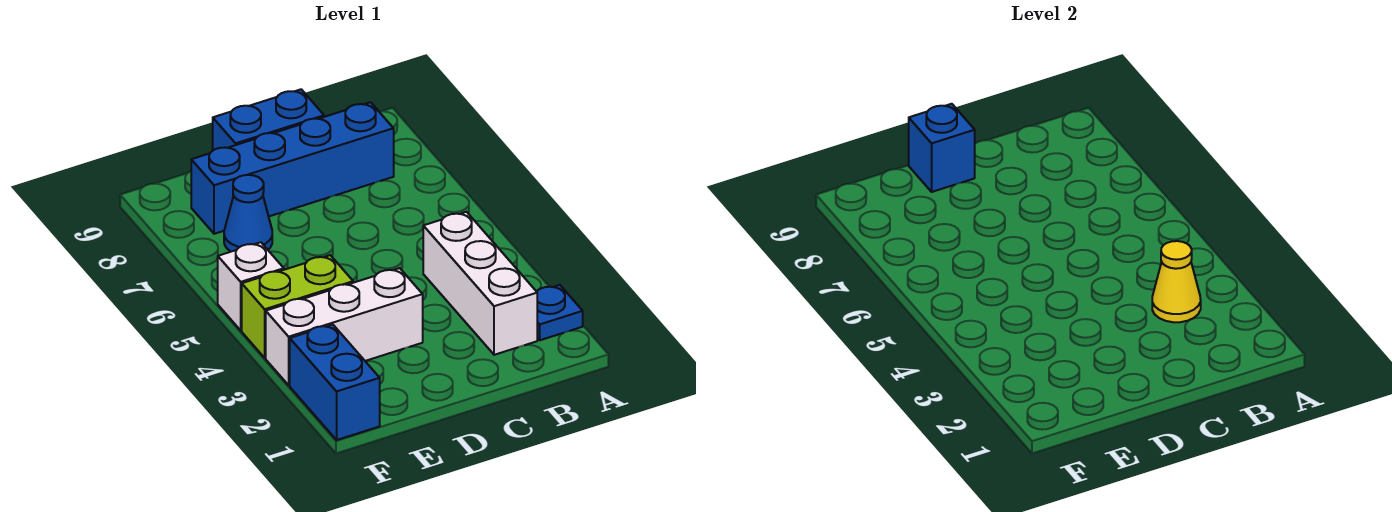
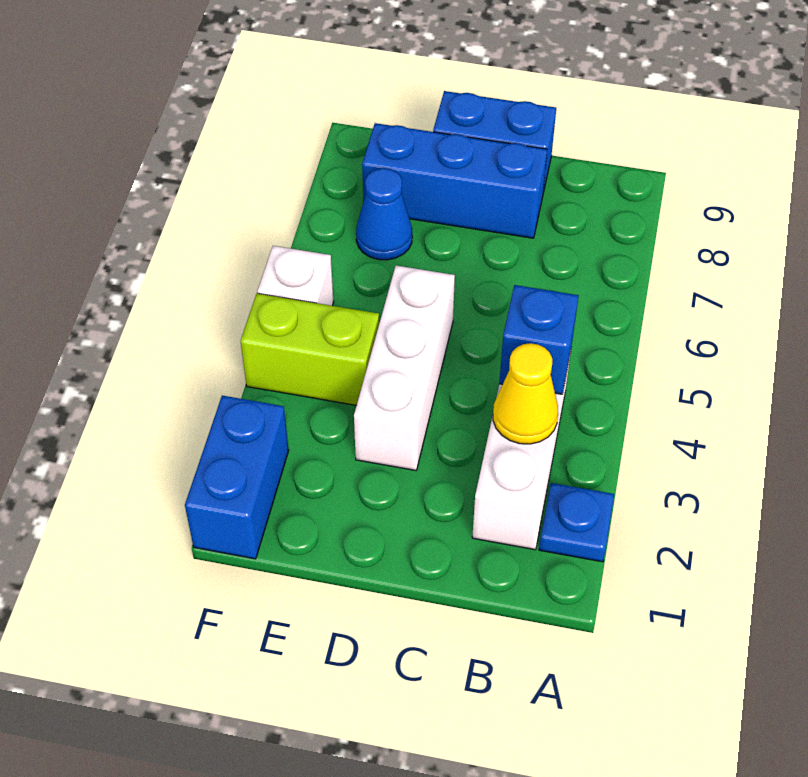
blue brick B8:E8 level 1 -> blue brick C8:E8 level 1
white brick D3:F3 level 1 -> white brick D3:D5 level 1
blue brick D9 level 2 -> blue brick B4 level 2

